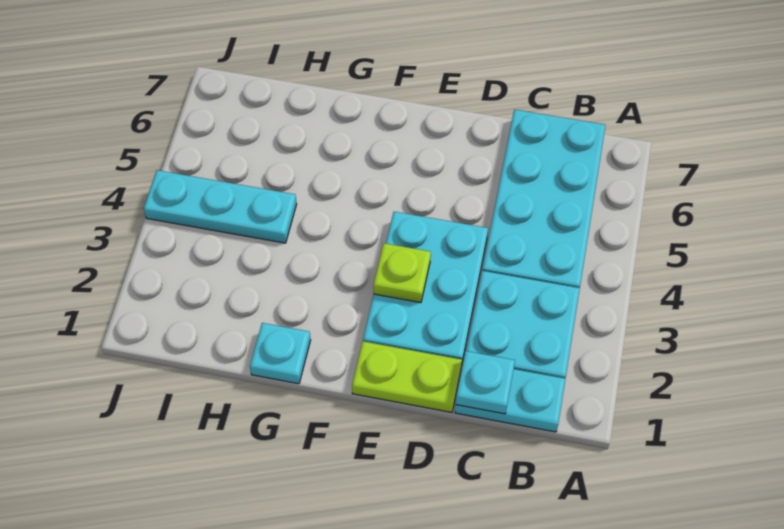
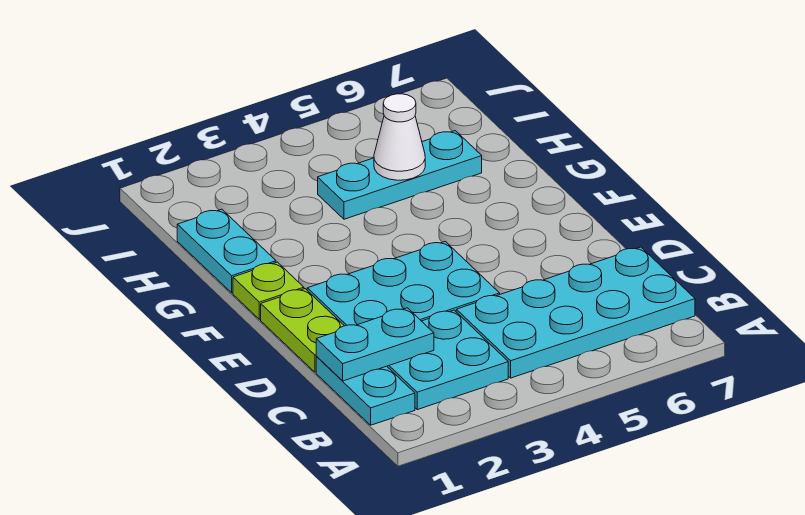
cyan plate C1 level 2 -> cyan plate C1:C2 level 2
lime plate E3 level 2 -> lime plate F1 level 1
cyan plate G1 level 1 -> cyan plate G1:H1 level 1
cyan plate H4:J4 level 1 -> cyan plate H4:H6 level 1
none -> white cone H5 level 2

